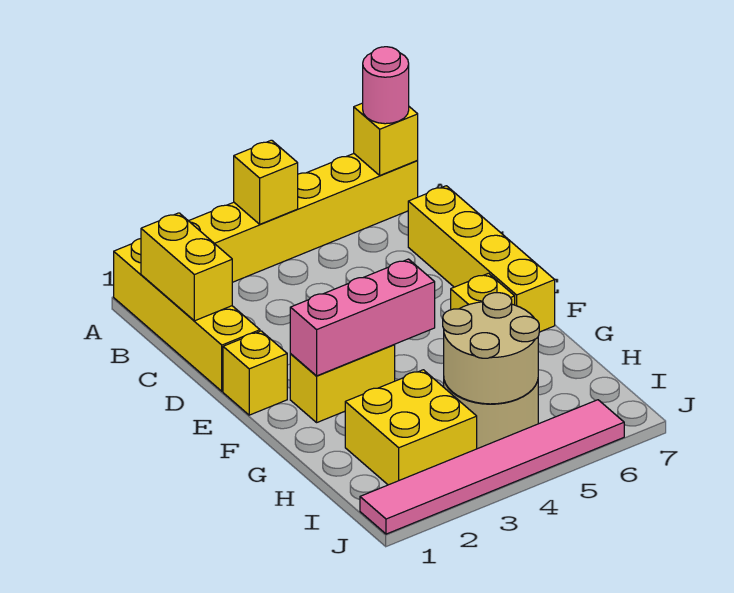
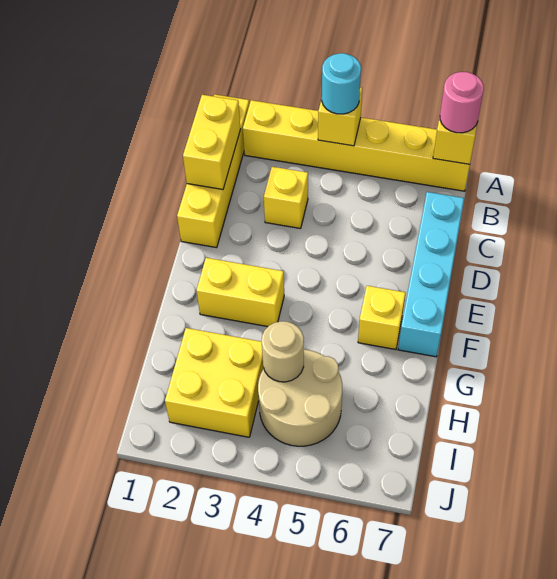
none -> cyan round brick A4 level 3
yellow brick C7:F7 level 1 -> cyan brick C7:F7 level 1
yellow brick E1 level 1 -> yellow brick C3 level 1
pink brick F2:F4 level 2 -> none
tan round brick H4:I5 level 2 -> tan round brick H4 level 2
pink tile J1:J6 level 1 -> none

